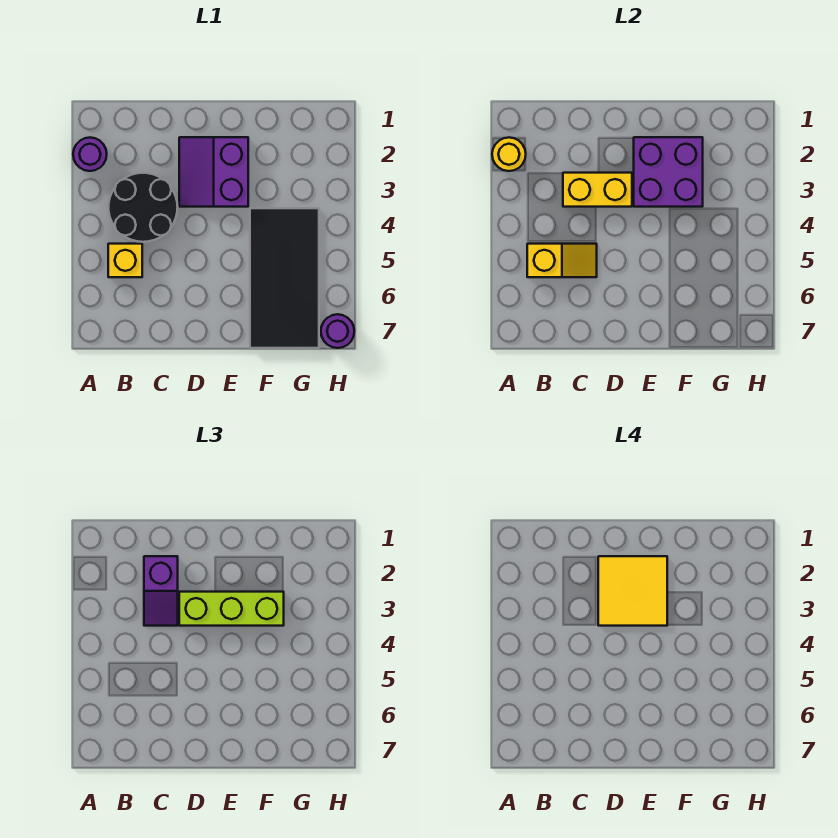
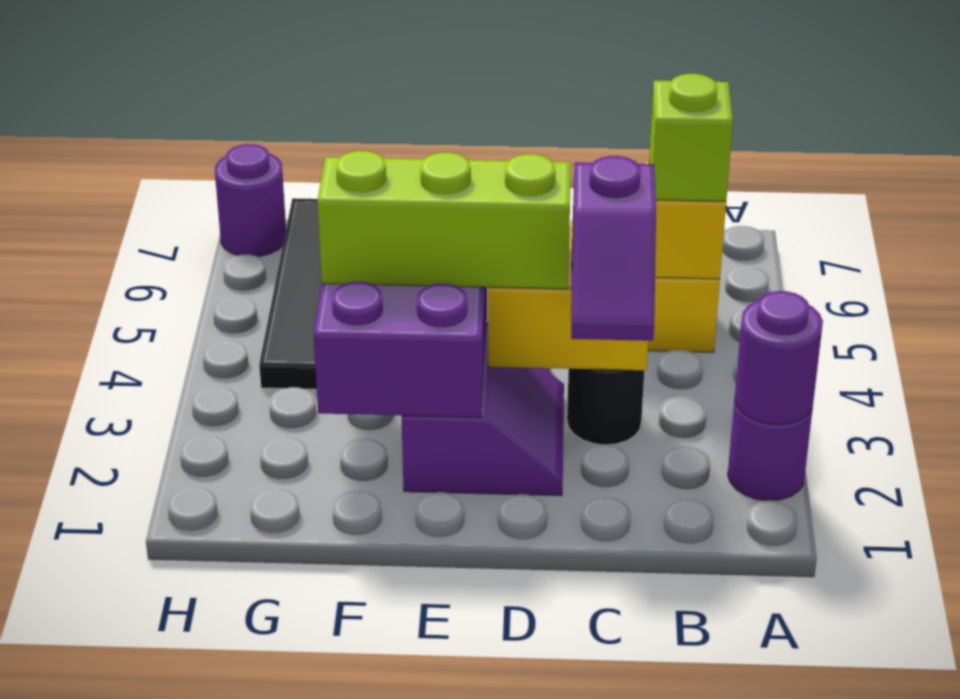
yellow round brick A2 level 2 -> purple round brick A2 level 2
black round brick B3:C4 level 1 -> black round brick C3 level 1
none -> lime brick B5 level 3
purple slope C2:C3 level 3 top 2 -> purple slope C2:C3 level 3 top 3
yellow tile D2:E3 level 4 -> none

